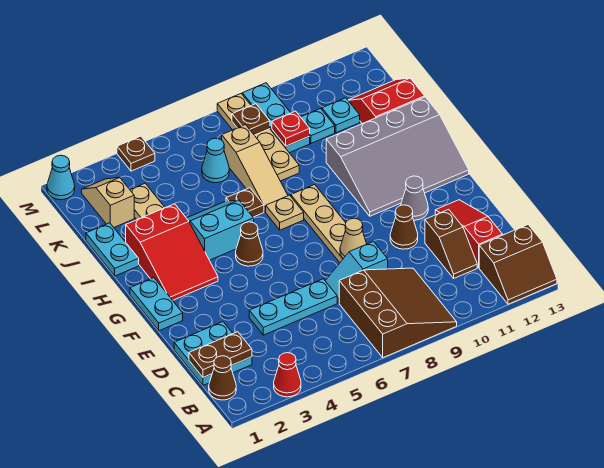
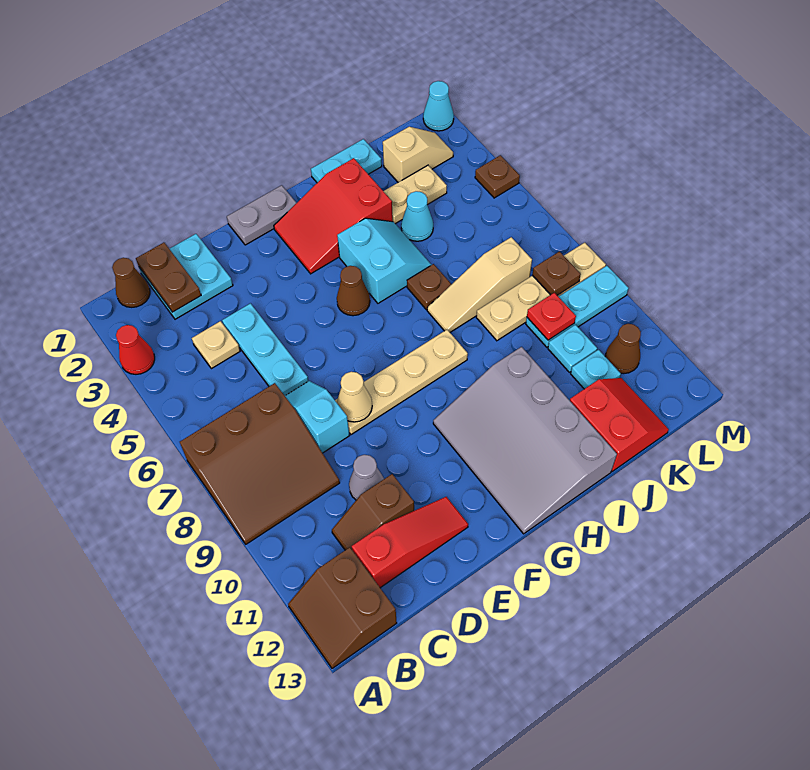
brown cone E10 level 1 -> brown cone L11 level 1
cyan plate F1:G1 level 1 -> grey plate F1:G1 level 1
grey cone F11 level 1 -> grey cone D10 level 1
tan plate H7 level 1 -> tan plate C4 level 1
cyan cone K6 level 1 -> cyan cone J4 level 1

